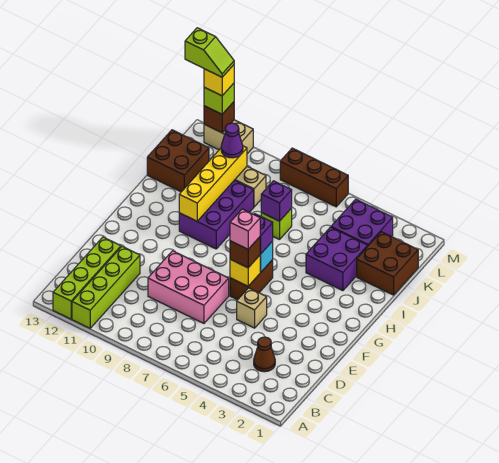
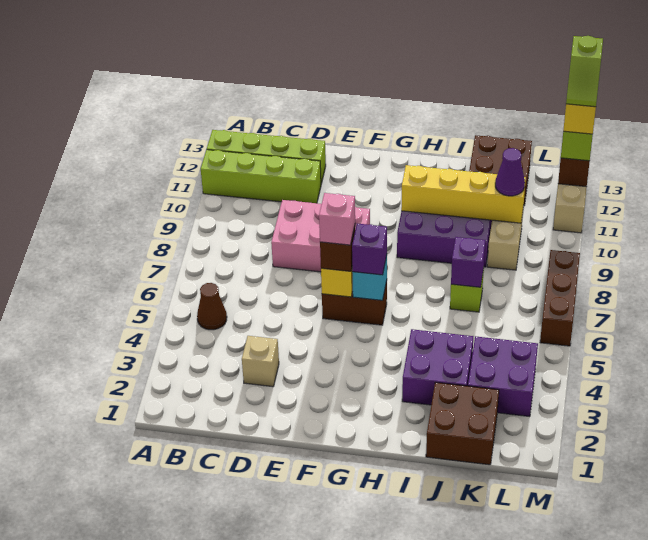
brown cone C3 level 1 -> brown cone B5 level 1
pink brick D7:E9 level 1 -> pink brick D8:F9 level 1
tan brick E5 level 1 -> tan brick D3 level 1

